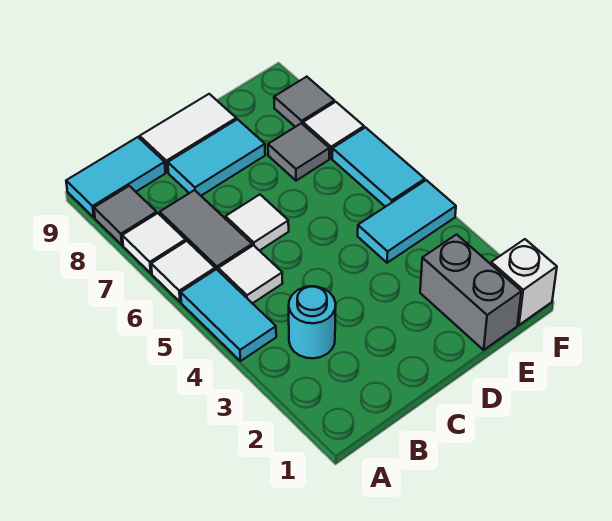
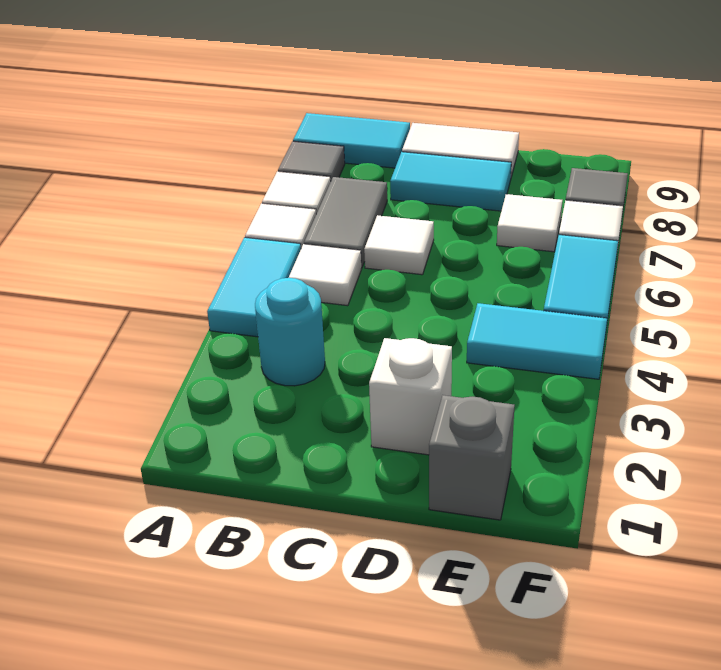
grey brick E1:E2 level 1 -> grey brick E1 level 1
grey tile E7 level 1 -> white tile E7 level 1
white brick F1 level 1 -> white brick D2 level 1

